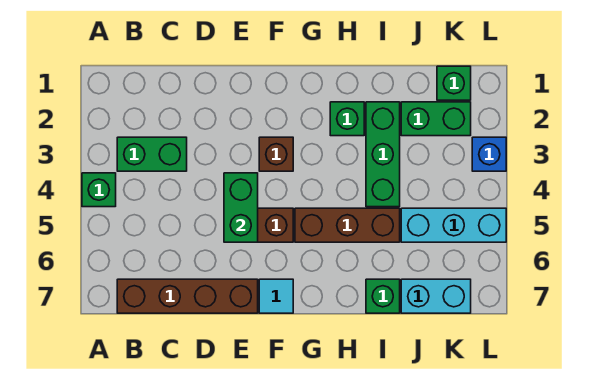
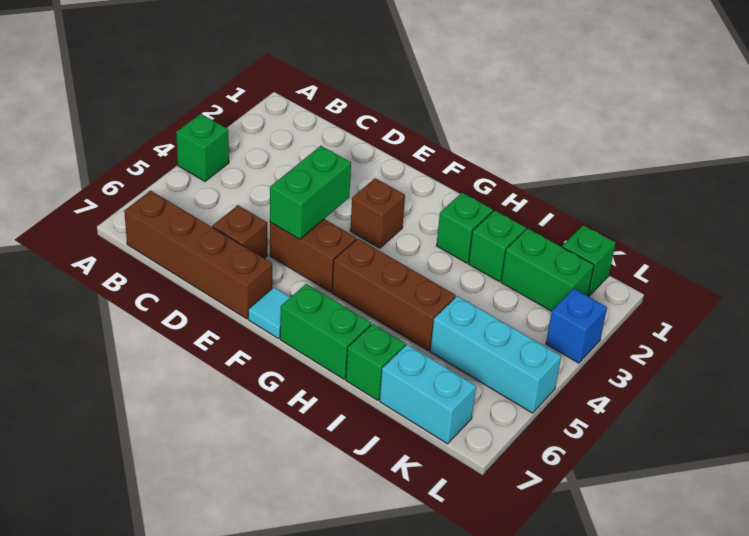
green brick B3:C3 level 1 -> green brick G7:H7 level 1
none -> brown brick D6 level 1
green brick I2:I4 level 1 -> green brick I2 level 1

